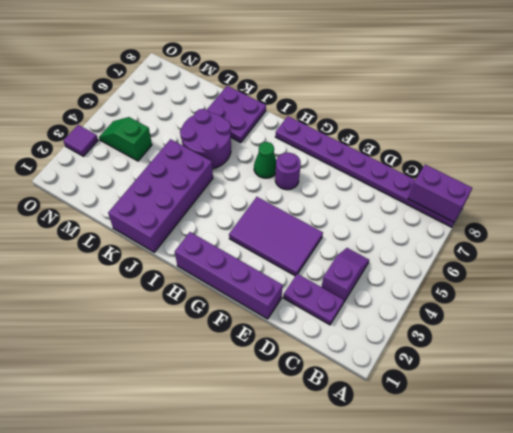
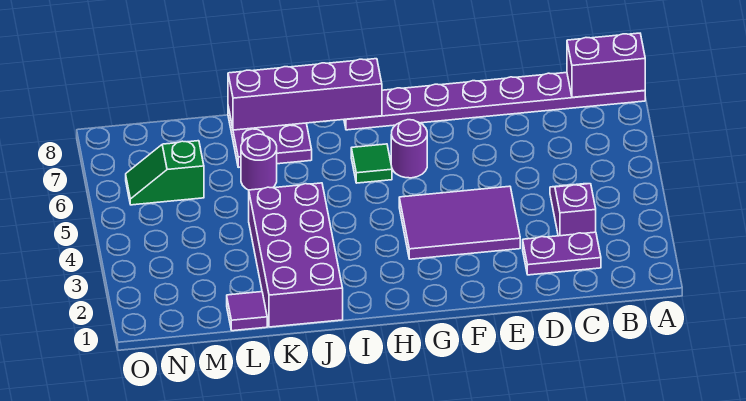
purple brick E1:H1 level 1 -> purple brick H8:K8 level 2
green cone H6 level 1 -> green tile H6 level 1
purple round brick J5:K6 level 1 -> purple round brick K6 level 1
green slope M4:N4 level 1 top M -> green slope M6:N6 level 1 top M
purple tile O3 level 1 -> purple tile L1 level 1

